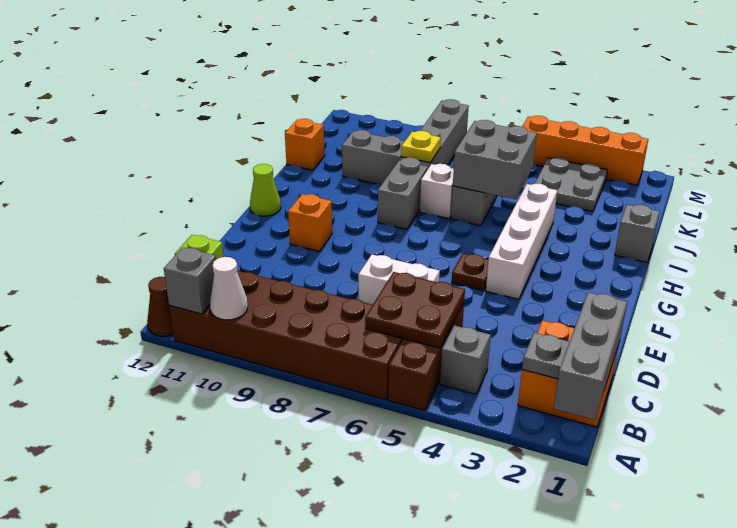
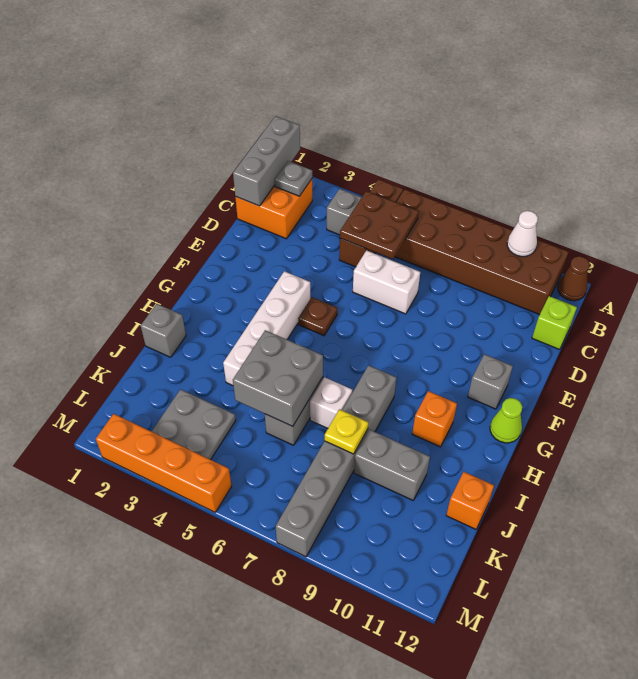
grey brick A11 level 2 -> grey brick F11 level 1
orange brick F10 level 1 -> orange brick H10 level 1

